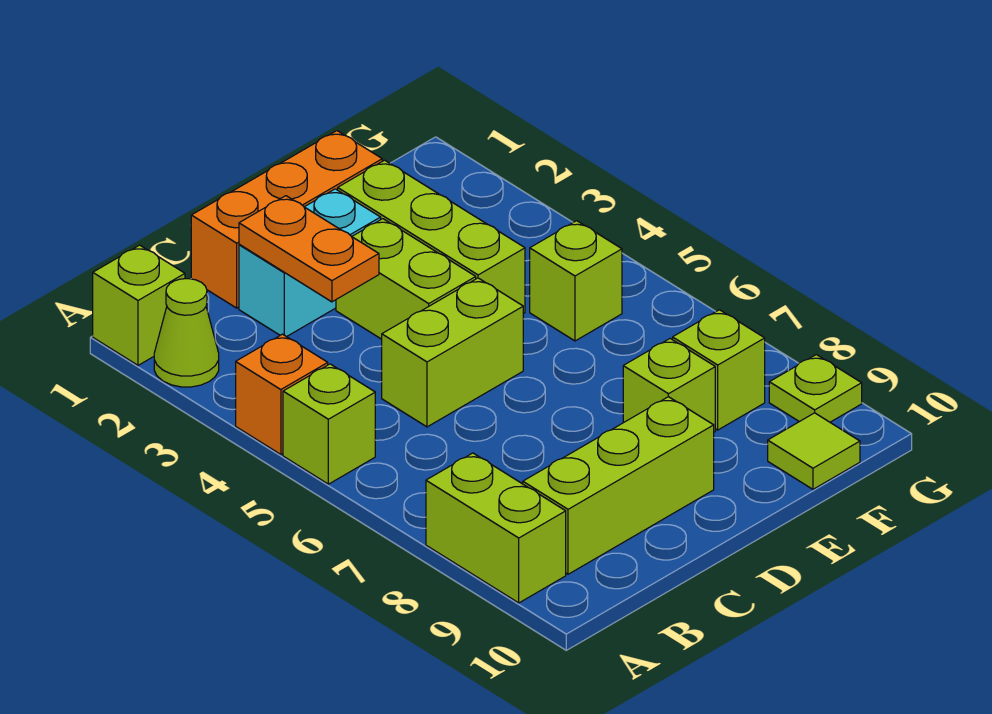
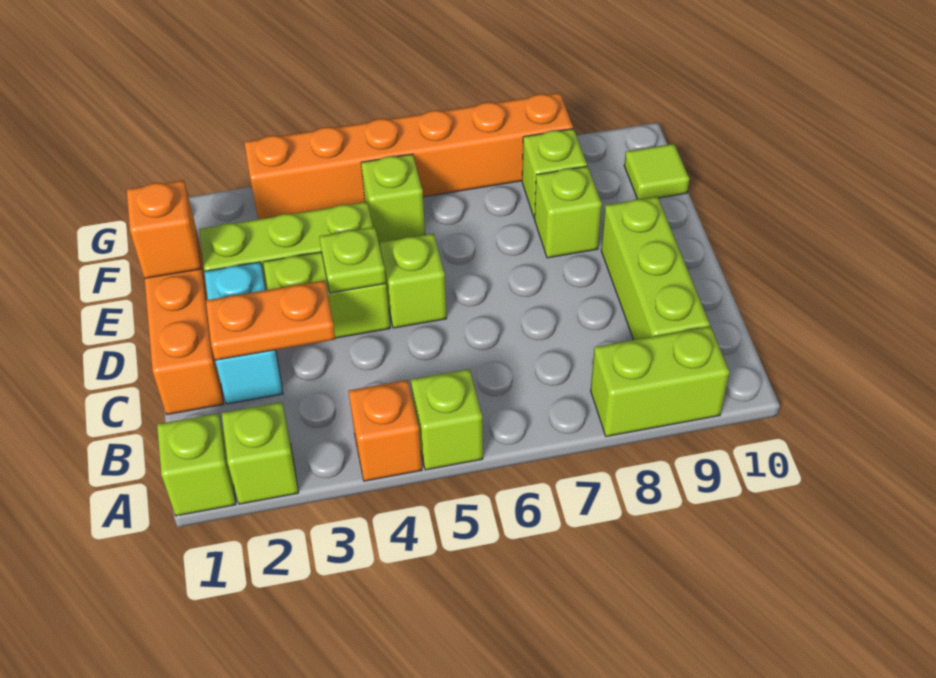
lime cone A2 level 1 -> lime brick A2 level 1
lime brick C5:D5 level 1 -> lime brick D5 level 1
none -> orange brick E1 level 2
none -> orange brick G3:G8 level 1
lime plate G9 level 1 -> lime plate D4 level 2

